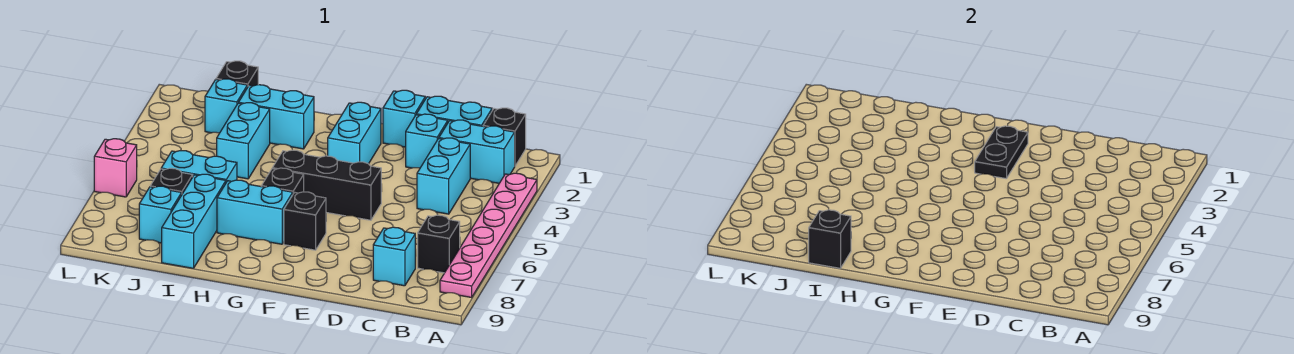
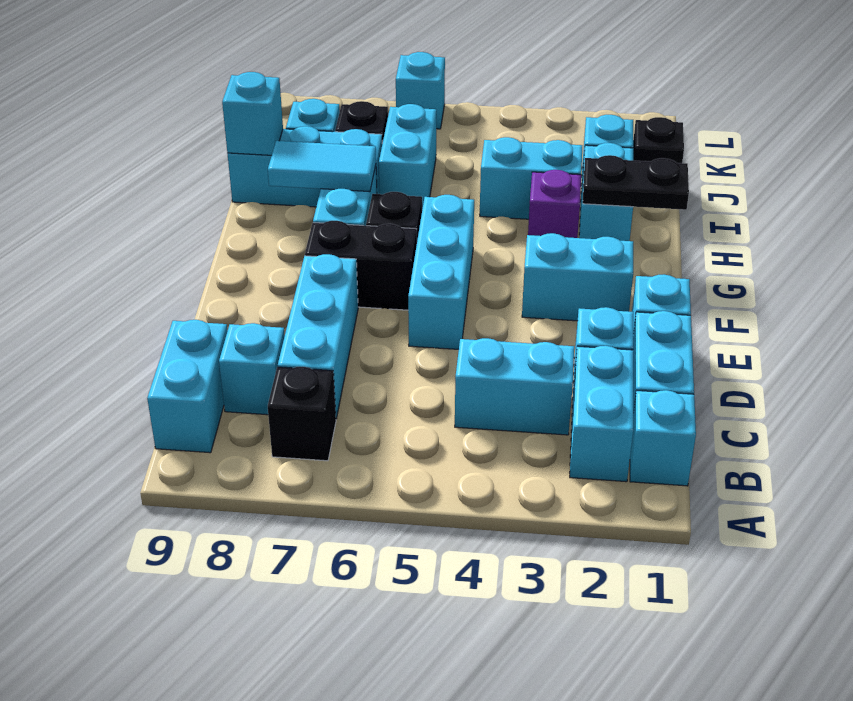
pink plate A3:A8 level 1 -> none
black brick B1 level 1 -> cyan brick B1 level 1
none -> cyan brick B9:C9 level 1
none -> cyan brick C7:E7 level 1
black brick E5:G5 level 1 -> cyan brick E5:G5 level 1
black plate F2:F3 level 2 -> black plate H1:H2 level 2
black brick F7 level 1 -> black brick F6:F7 level 1
none -> purple brick H3 level 1
none -> cyan tile H7:H8 level 2
black brick I9 level 2 -> cyan brick I9 level 2
pink brick L6 level 1 -> cyan brick L6 level 1

